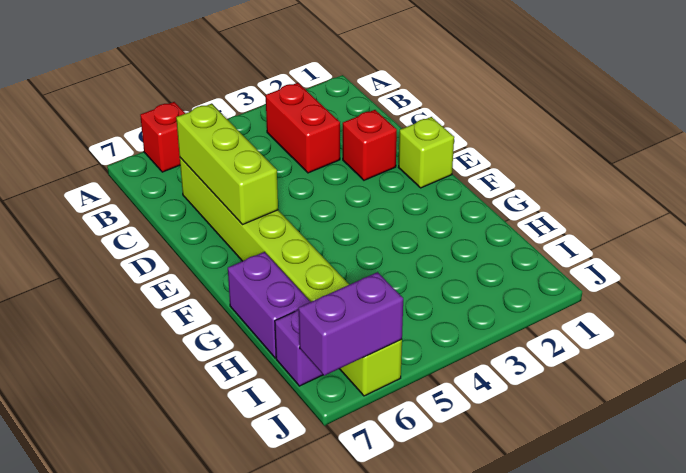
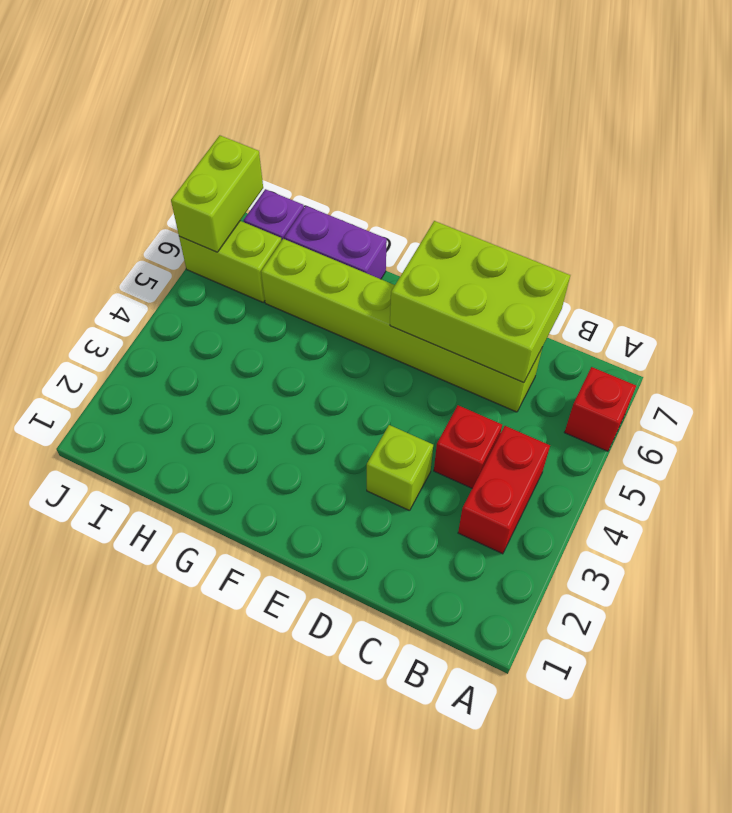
red brick B3:C3 level 1 -> red brick B3:B4 level 1
lime brick C6:E6 level 2 -> lime brick C6:E7 level 2
red brick D2 level 1 -> red brick C4 level 1
lime brick E1 level 1 -> lime brick D3 level 1
purple brick J6:J7 level 2 -> lime brick J6:J7 level 2

